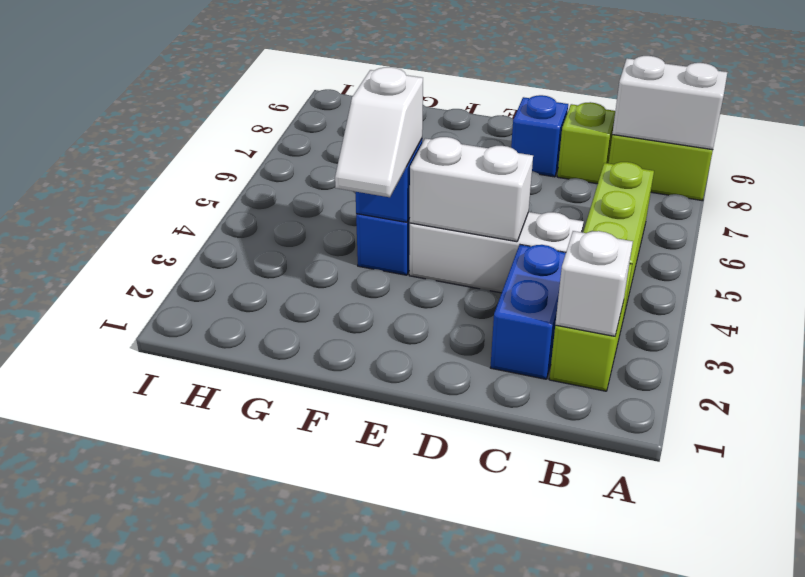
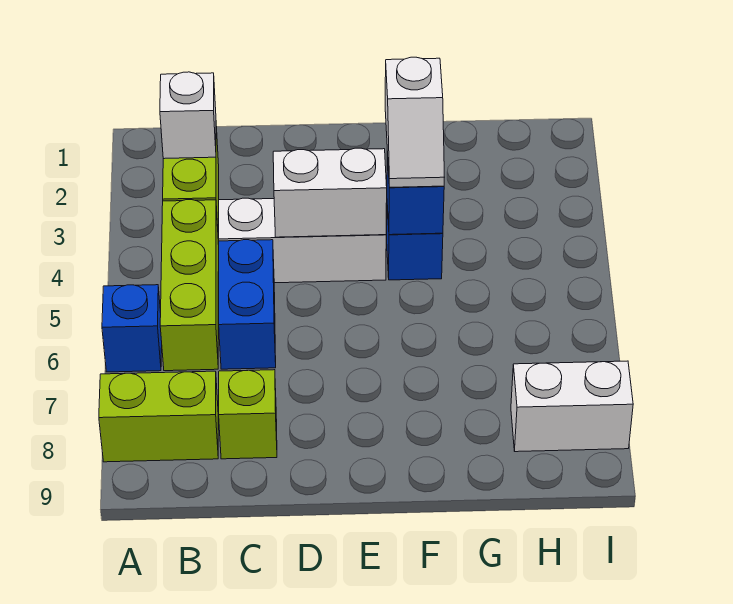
white brick A8:B8 level 2 -> white brick H8:I8 level 1
blue brick C2:C3 level 1 -> blue brick C5:C6 level 1
blue brick D8 level 1 -> blue brick A6 level 1
white slope F3:F4 level 3 top 4 -> white slope F3:F4 level 3 top 3

